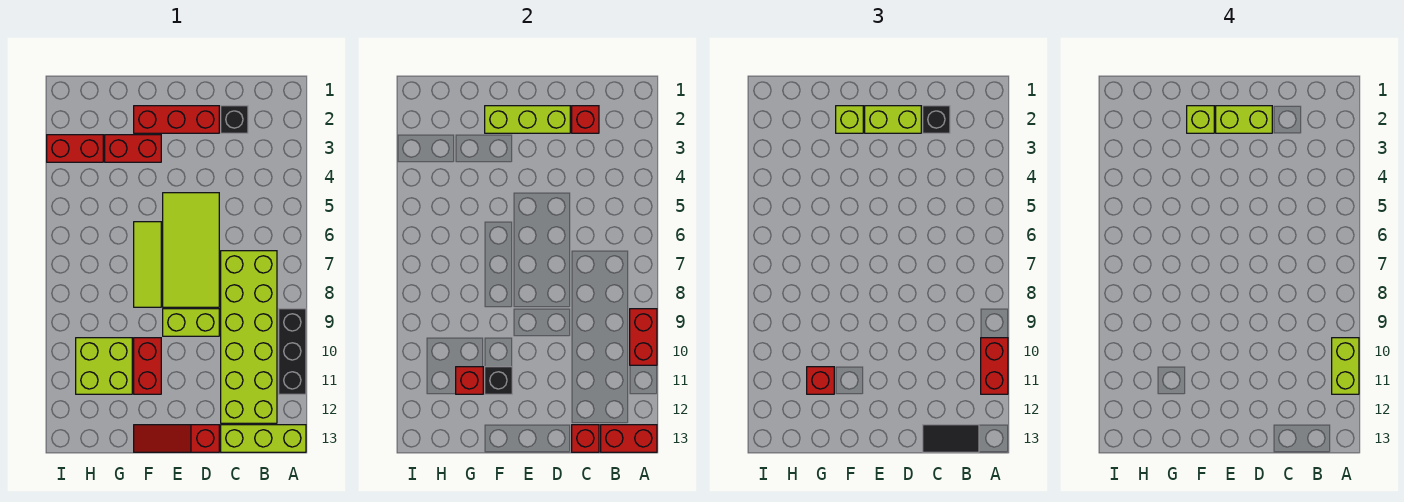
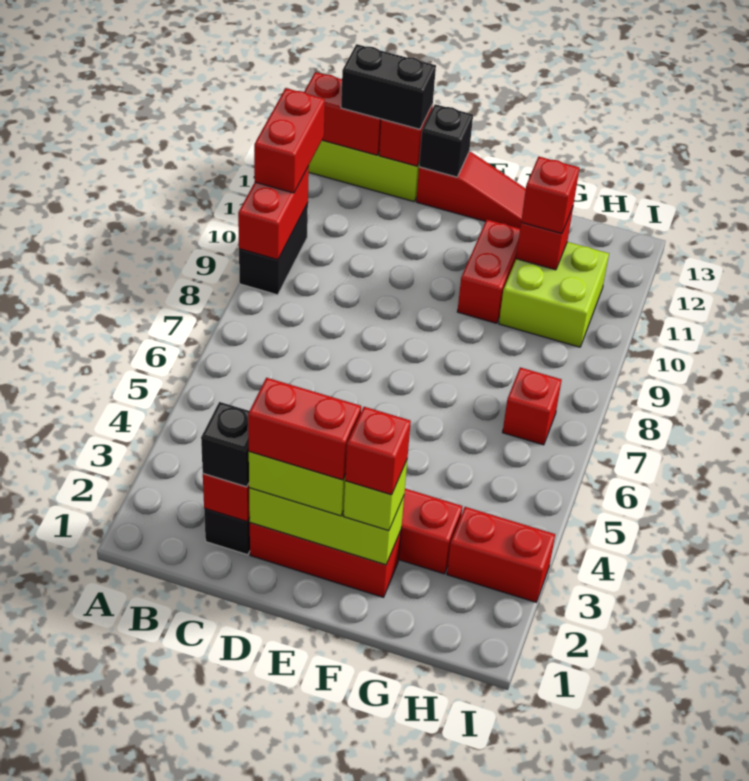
black brick A9:A11 level 1 -> black brick A9:A10 level 1
lime brick A10:A11 level 4 -> none
lime brick B7:C12 level 1 -> none
black tile B13:C13 level 3 -> black brick B13:C13 level 3
lime brick D2:E2 level 4 -> red brick D2:E2 level 4
lime tile D5:E8 level 1 -> none
lime brick D9:E9 level 1 -> none
lime brick F2 level 4 -> red brick F2 level 4
lime tile F6:F8 level 1 -> none
black brick F11 level 2 -> black brick D13 level 2
none -> red brick H7 level 1

